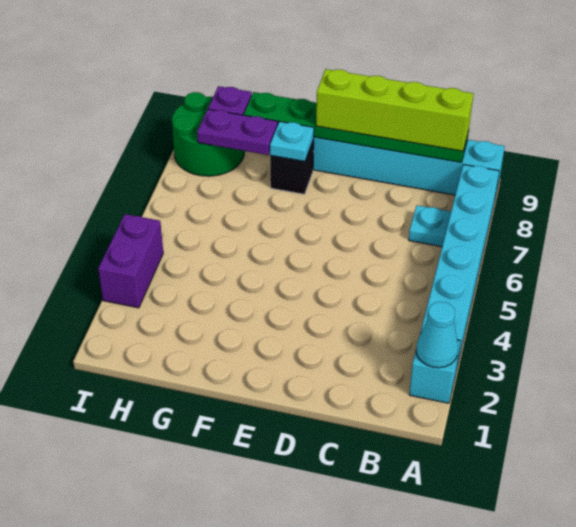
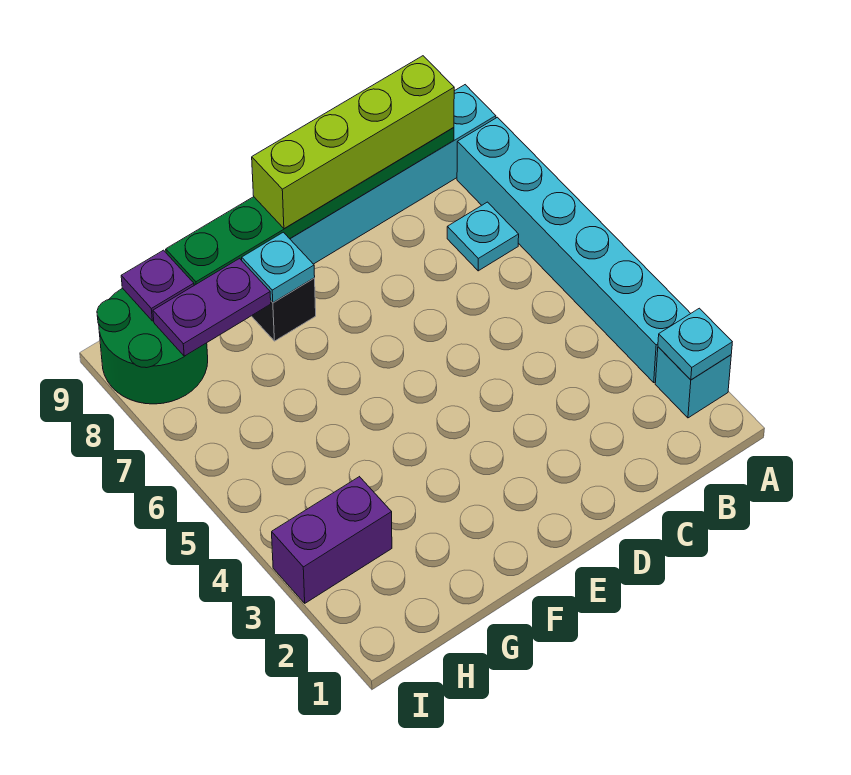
cyan cone A2 level 2 -> cyan plate A2 level 2
purple brick I3:I4 level 1 -> purple brick H3:I3 level 1

